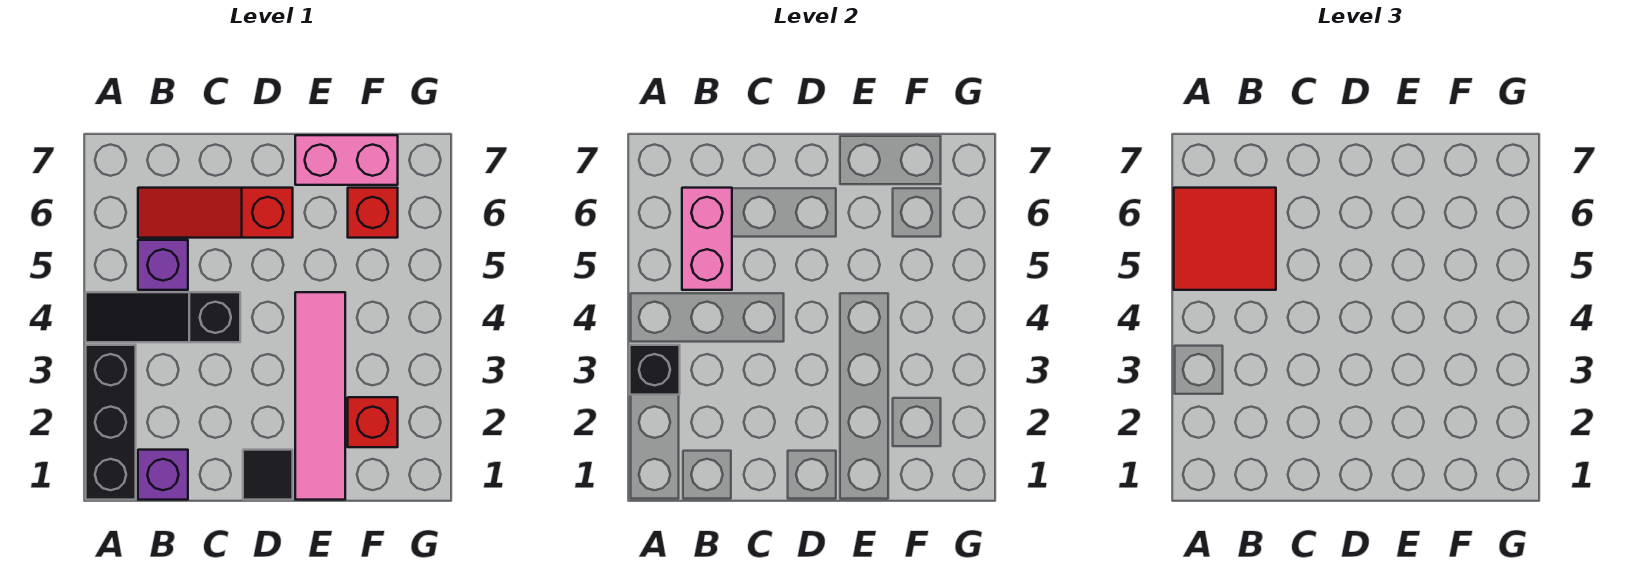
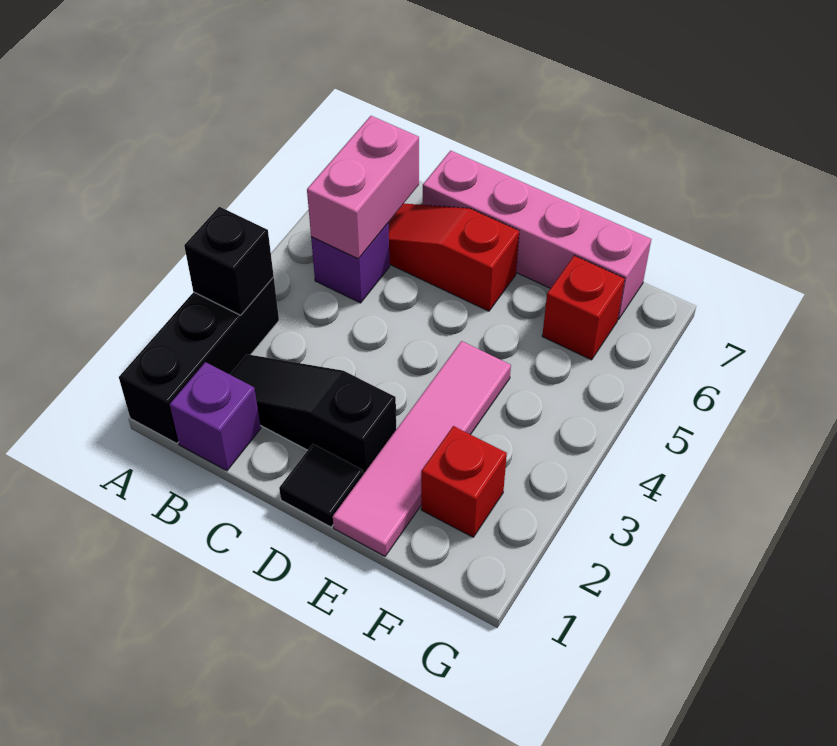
black slope A4:C4 level 1 top C -> black slope B2:D2 level 1 top D
red tile A5:B6 level 3 -> none
pink brick E7:F7 level 1 -> pink brick C7:F7 level 1

